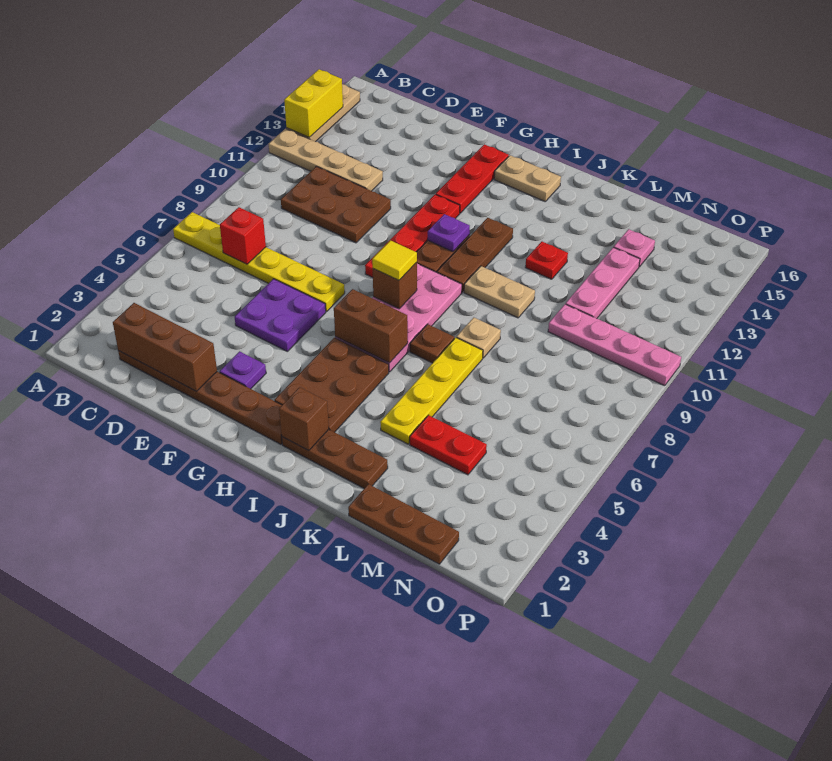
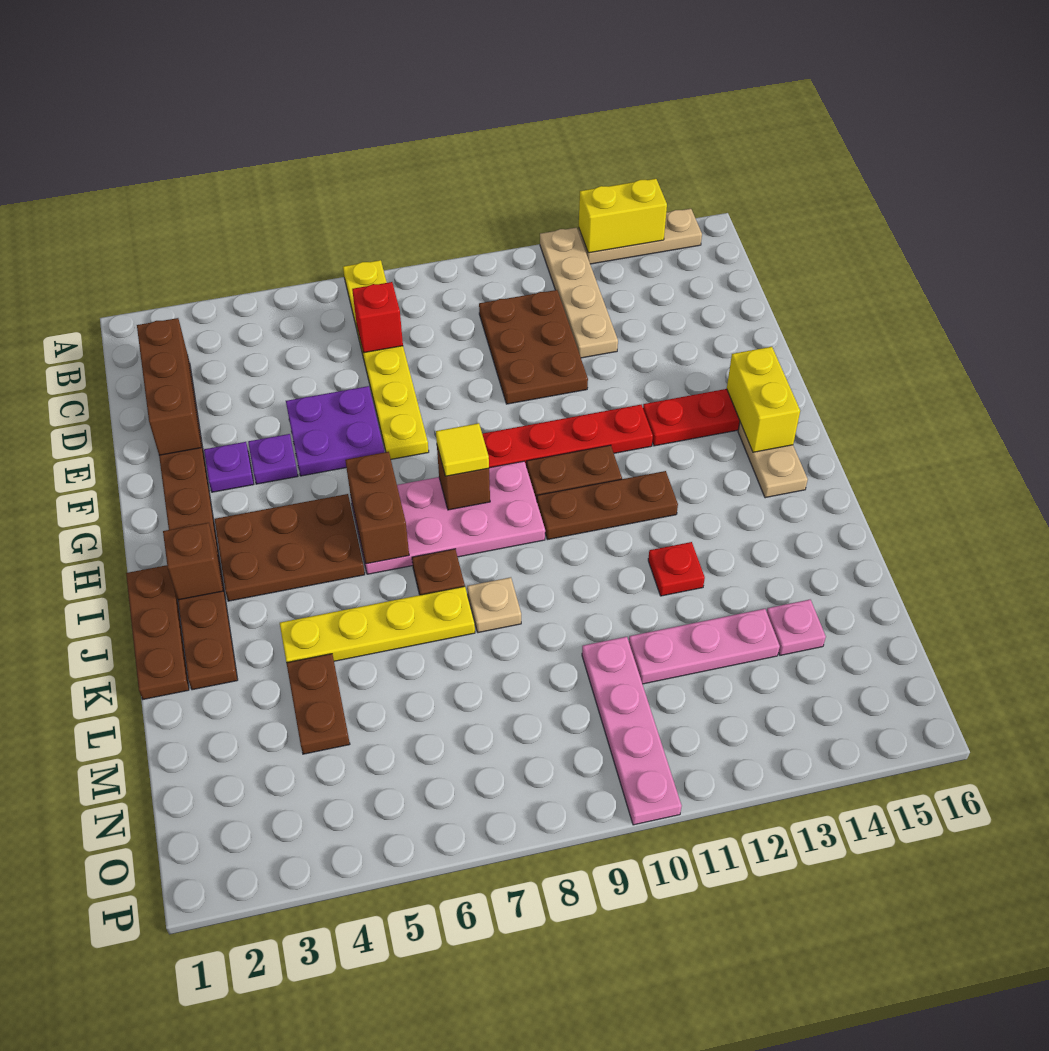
none -> yellow brick G15:H15 level 2
purple plate H11 level 2 -> purple plate F4 level 1
tan plate J10:K10 level 1 -> none
brown plate L1:N1 level 1 -> brown plate I1:K1 level 1
red plate L4:M4 level 1 -> brown plate L4:M4 level 1

